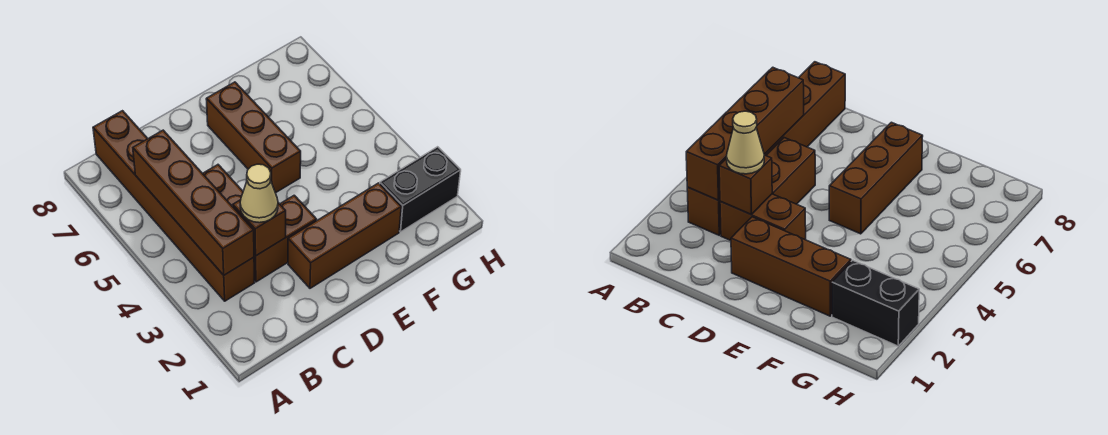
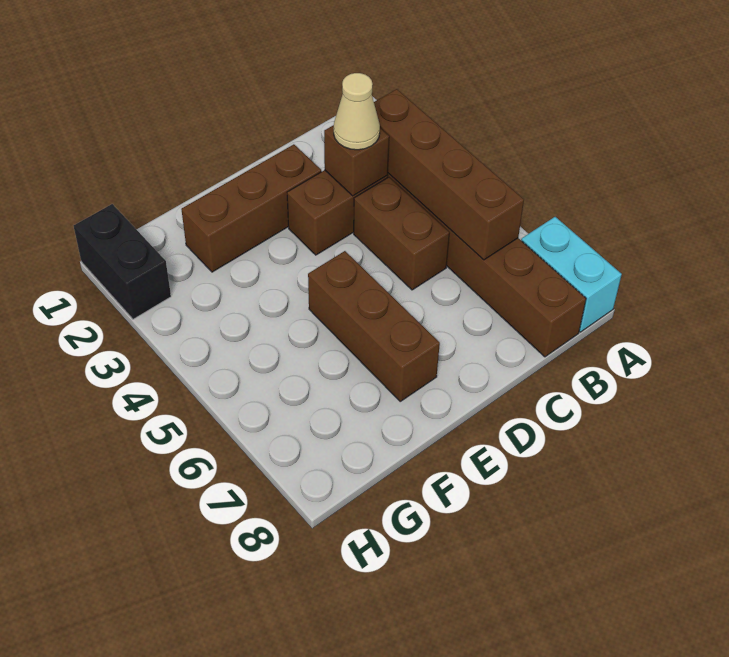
none -> cyan brick A7:A8 level 1
black brick G2:H2 level 1 -> black brick H1:H2 level 1

